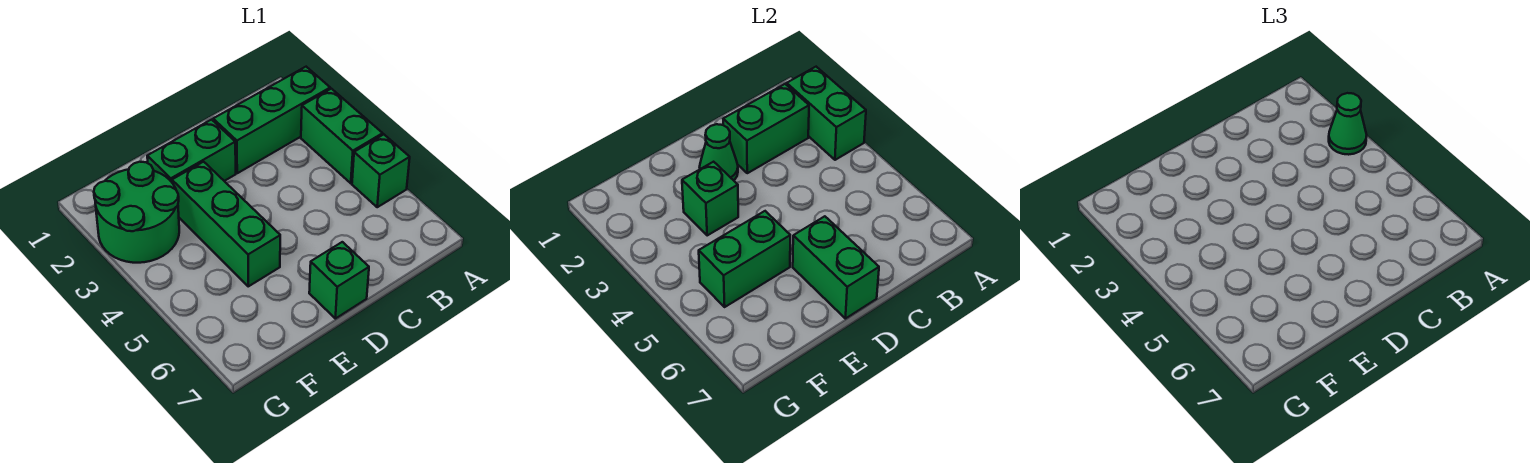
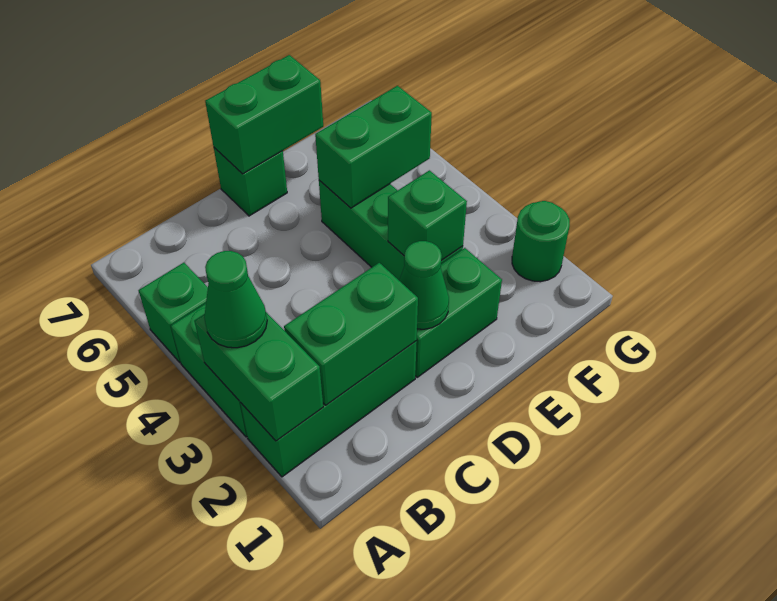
green brick D6:D7 level 2 -> green brick D7:E7 level 2
green round brick F2:G3 level 1 -> green round brick G2 level 1

